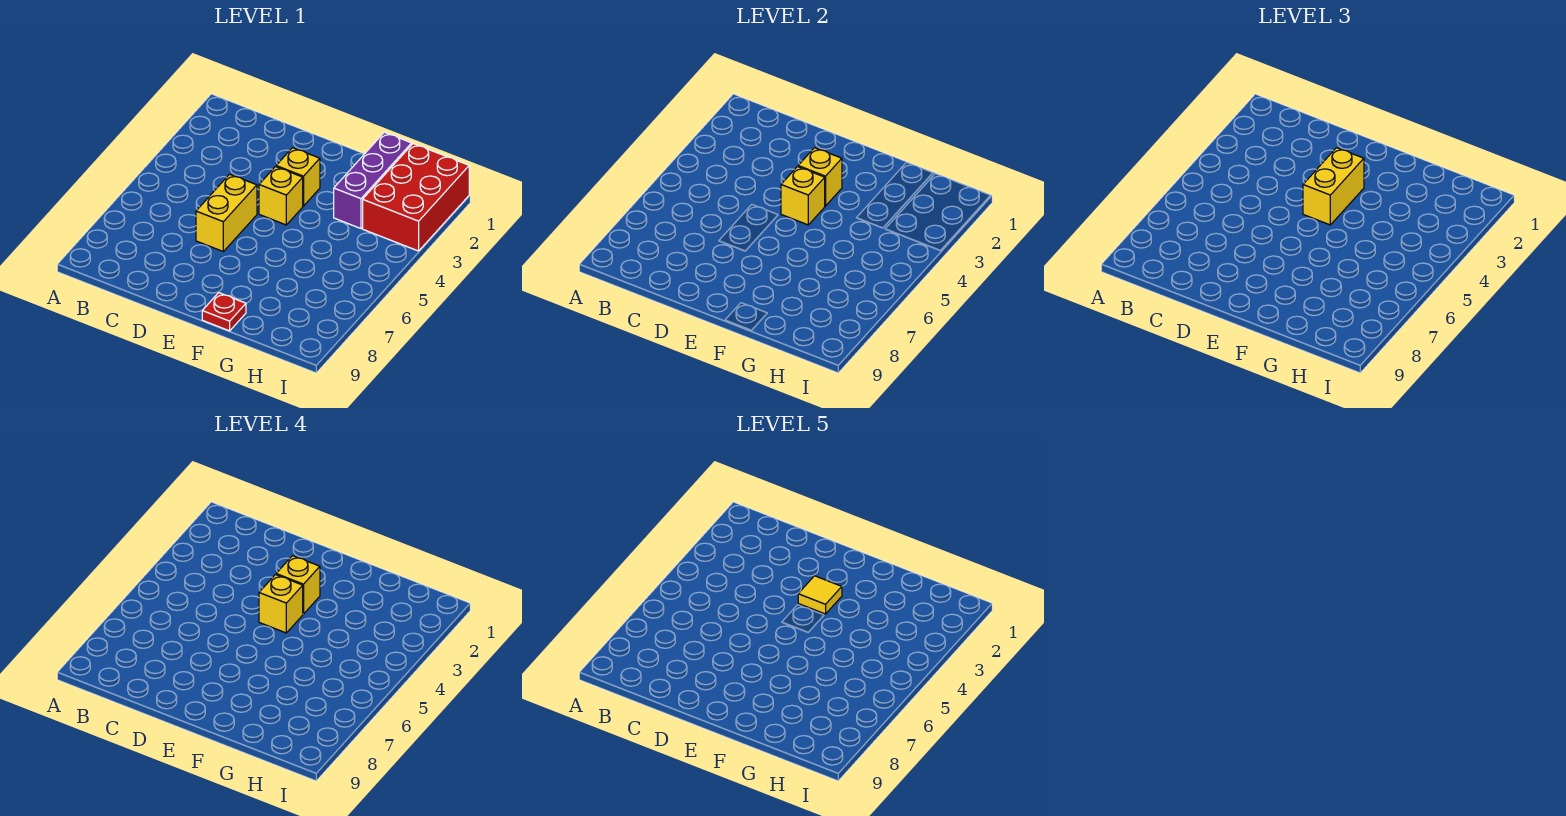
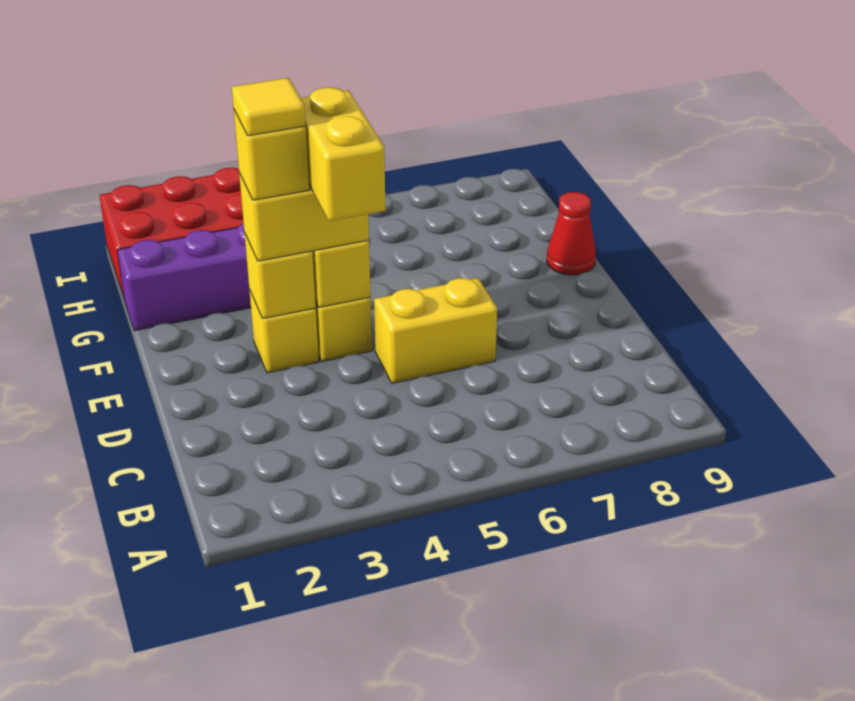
yellow brick E4 level 4 -> yellow brick D4:E4 level 4
red plate F9 level 1 -> red cone F9 level 1

